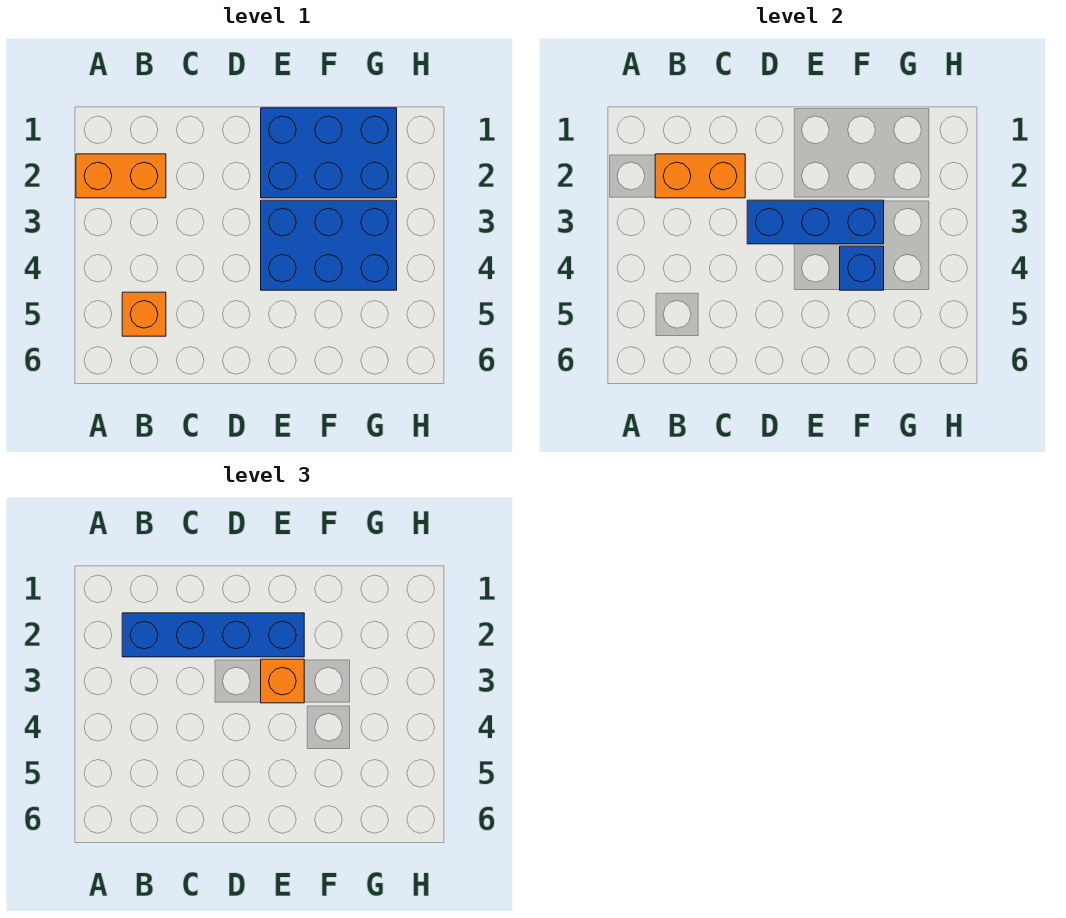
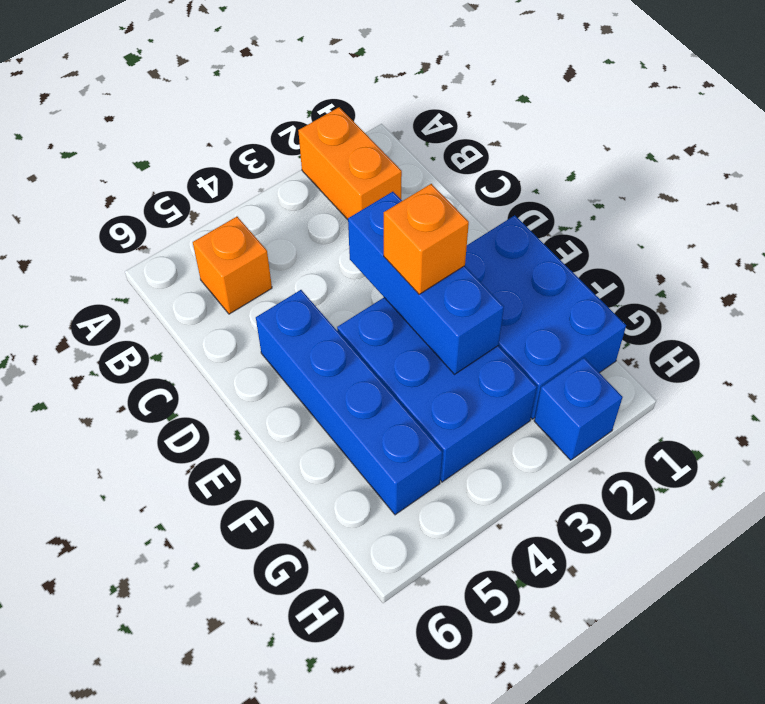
orange brick B2:C2 level 2 -> none
blue brick B2:E2 level 3 -> blue brick D5:G5 level 1
blue brick F4 level 2 -> blue brick H2 level 1

